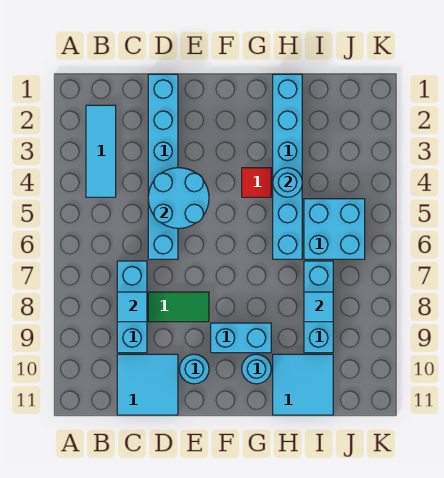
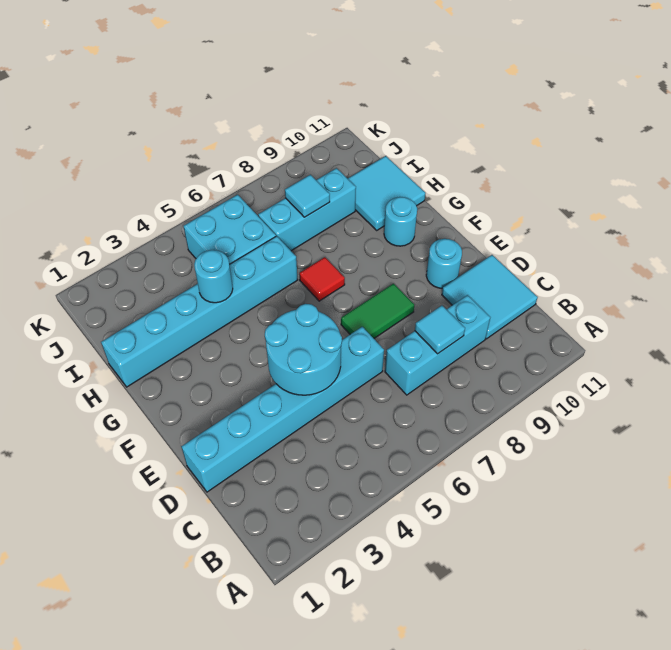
cyan tile B2:B4 level 1 -> none
green tile D8:E8 level 1 -> green tile E7:E8 level 1
cyan brick F9:G9 level 1 -> none
red tile G4 level 1 -> red tile G7 level 1

